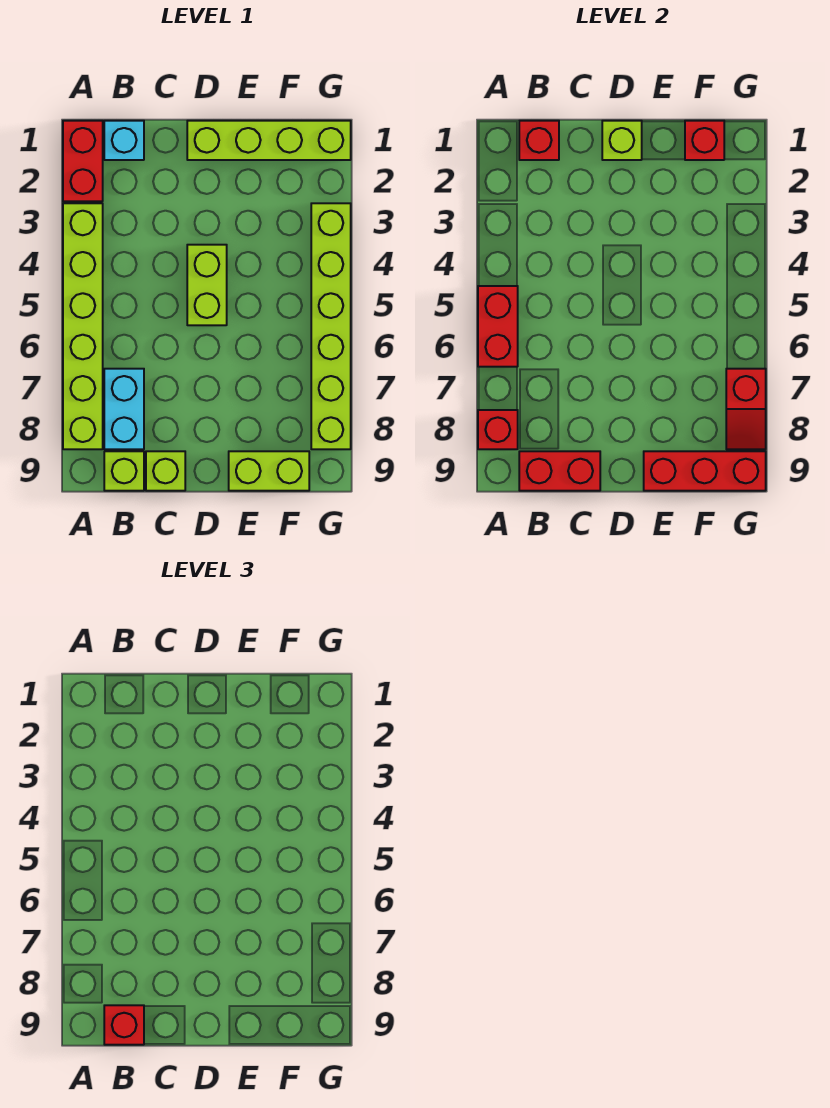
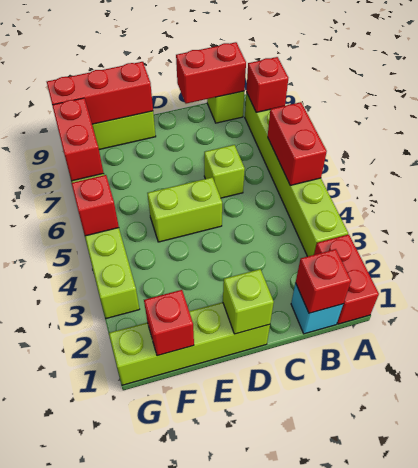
cyan brick B7:B8 level 1 -> none
red brick B9 level 3 -> red brick G5 level 2
lime brick C9 level 1 -> lime brick C6 level 1
lime brick D4:D5 level 1 -> lime brick D5:E5 level 1
red slope G7:G8 level 2 top 7 -> red brick G7:G8 level 2

